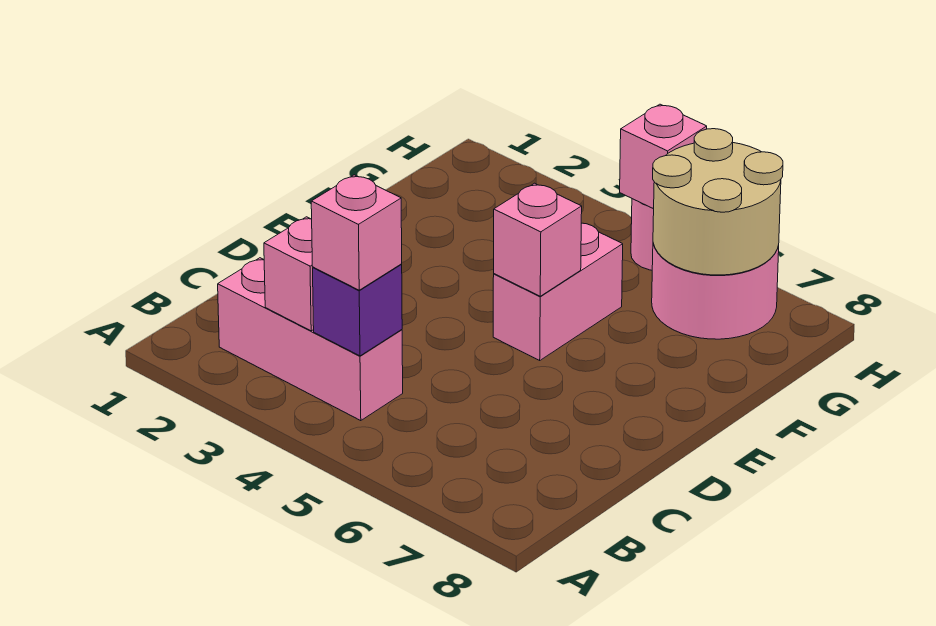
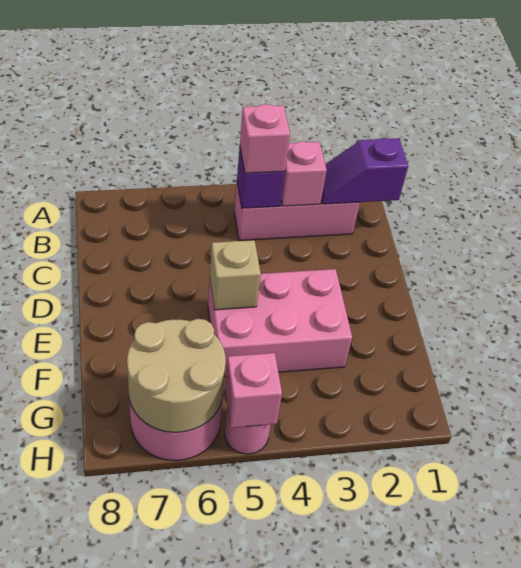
none -> purple slope B1:B2 level 2 top 1
pink brick E5:F5 level 1 -> pink brick E3:F5 level 1
pink brick E5 level 2 -> tan brick E5 level 2

